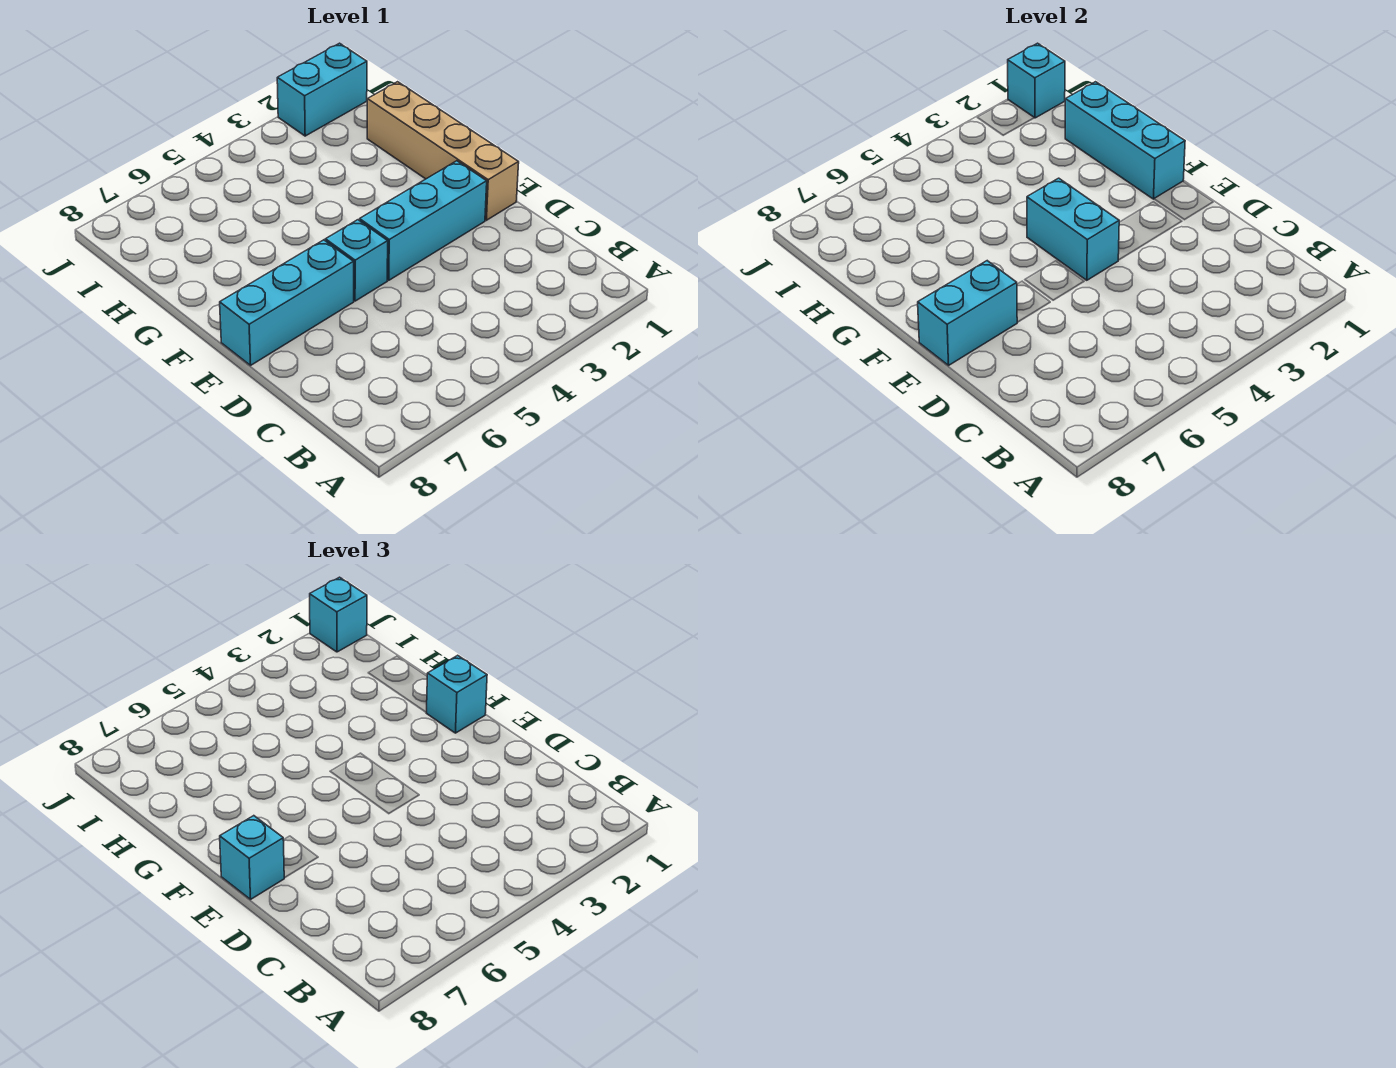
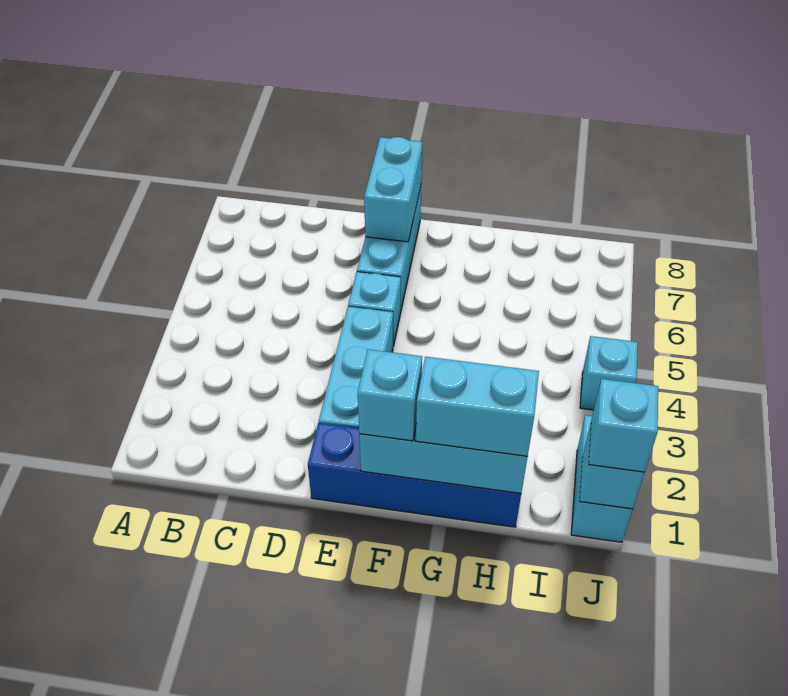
tan brick E1:H1 level 1 -> blue brick E1:H1 level 1
cyan brick E4:F4 level 2 -> cyan brick G1:H1 level 3
cyan brick E8 level 3 -> cyan brick J4 level 1

